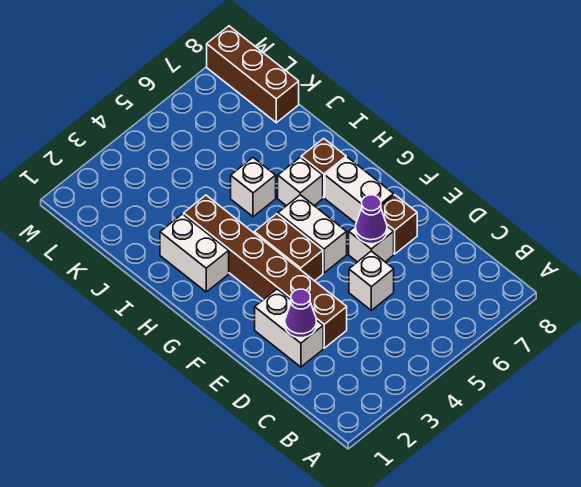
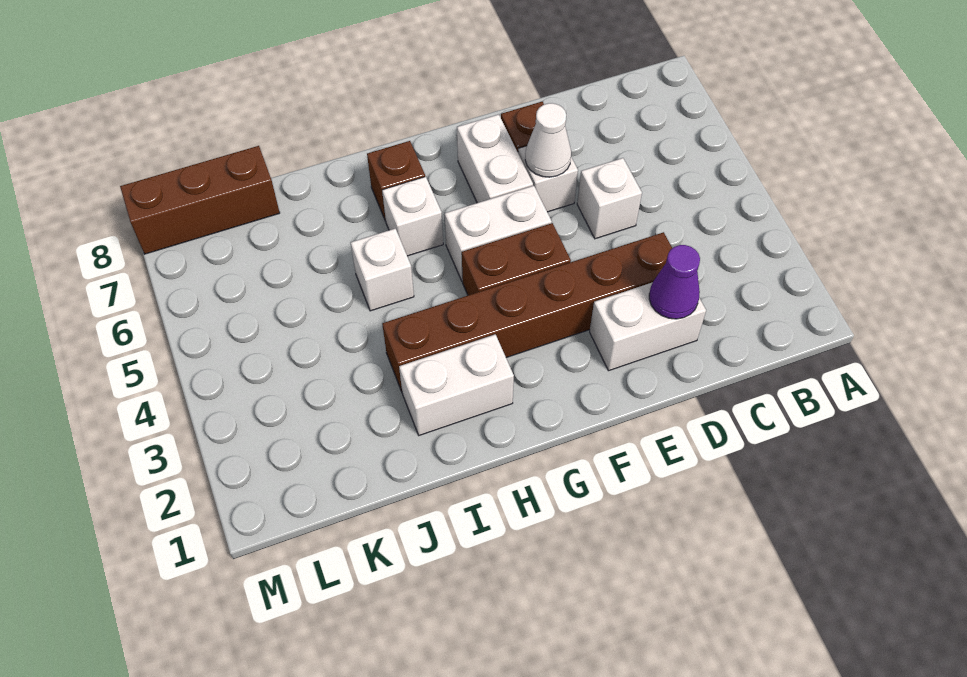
purple cone E6 level 2 -> white cone E6 level 2
white brick F7:G7 level 1 -> white brick F6:F7 level 1

